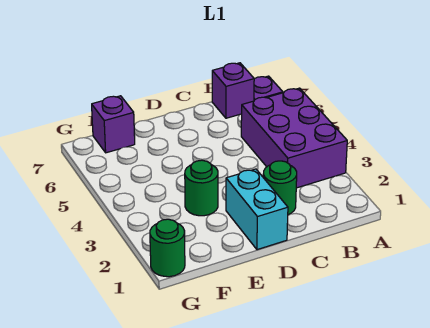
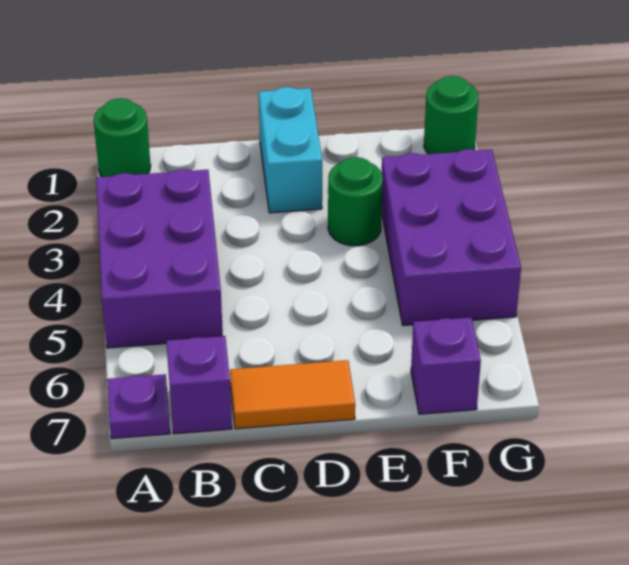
green round brick C2 level 1 -> green round brick A1 level 1
none -> orange tile C7:D7 level 1
none -> purple brick F3:G5 level 1

